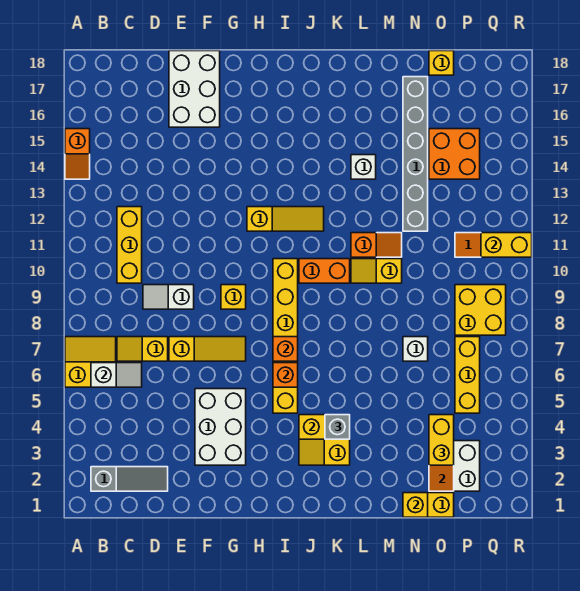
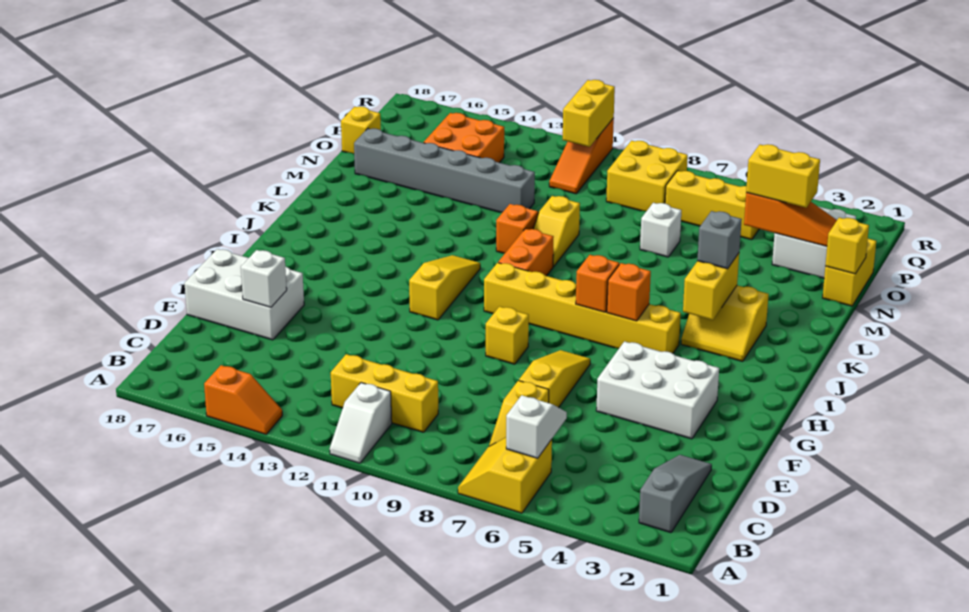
white slope D9:E9 level 1 top E -> white slope A11:B11 level 1 top B
white brick L14 level 1 -> white brick E16 level 2

